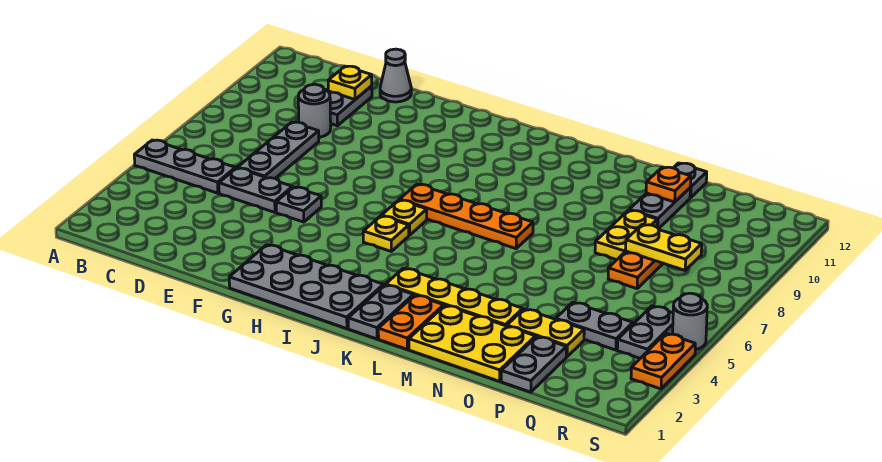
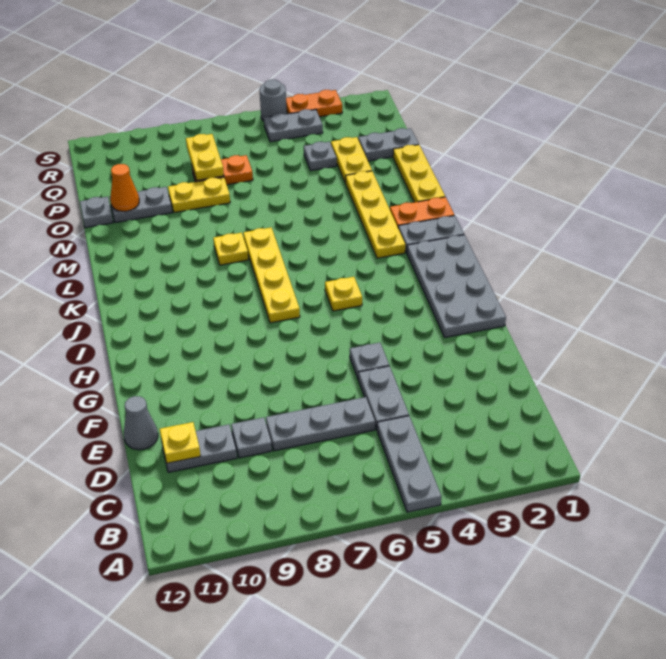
grey round brick D9 level 1 -> grey plate D9 level 1
yellow plate I6 level 1 -> yellow plate L8 level 1
orange plate I7:L7 level 1 -> yellow plate I7:L7 level 1
yellow plate M1:O2 level 1 -> yellow plate M1:O1 level 1
orange plate O11 level 2 -> orange cone O11 level 2
grey plate P4:Q4 level 1 -> grey plate P4 level 1

